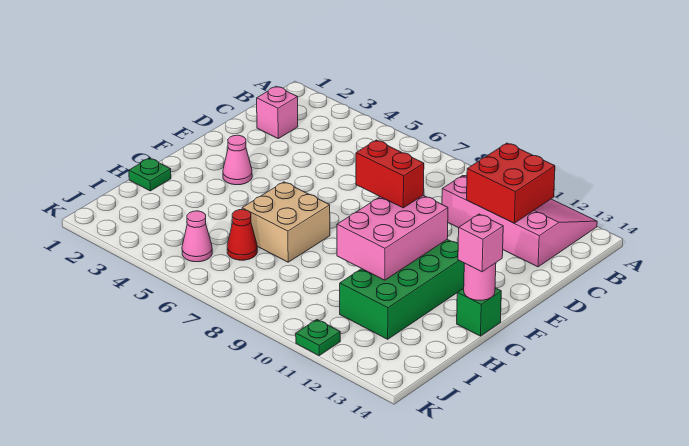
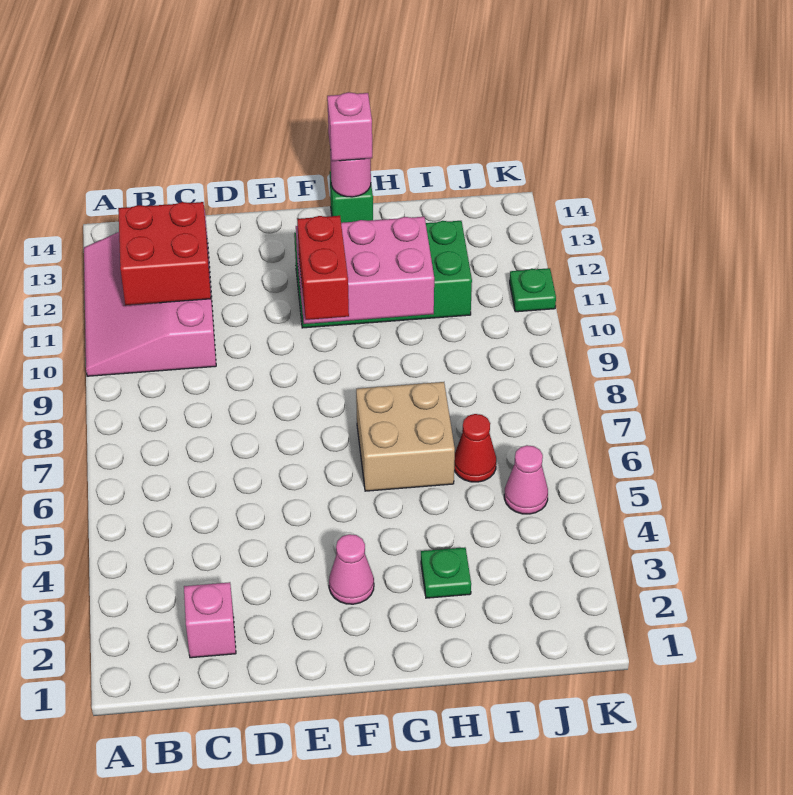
green plate H1 level 1 -> green plate H3 level 1

